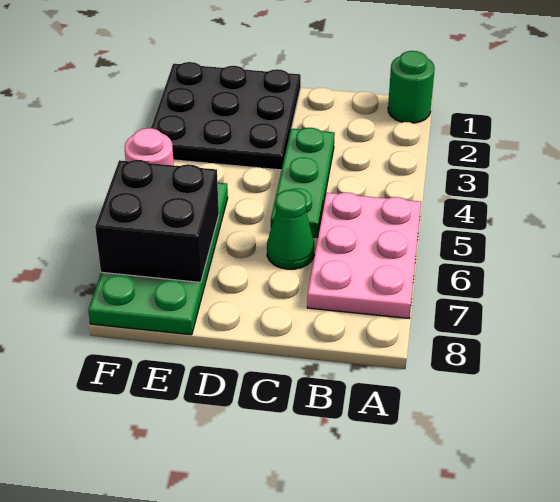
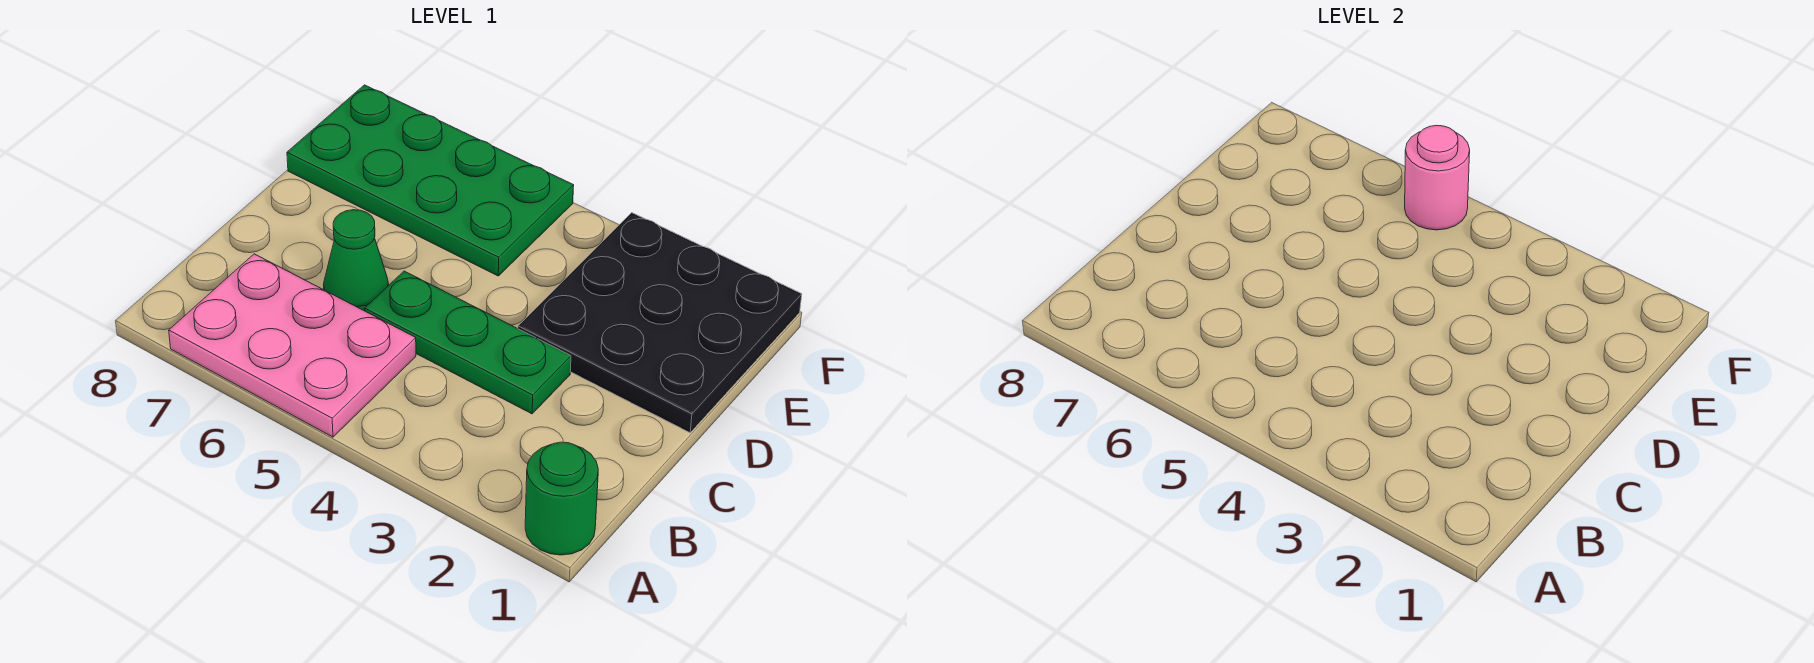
black brick E6:F7 level 2 -> none

